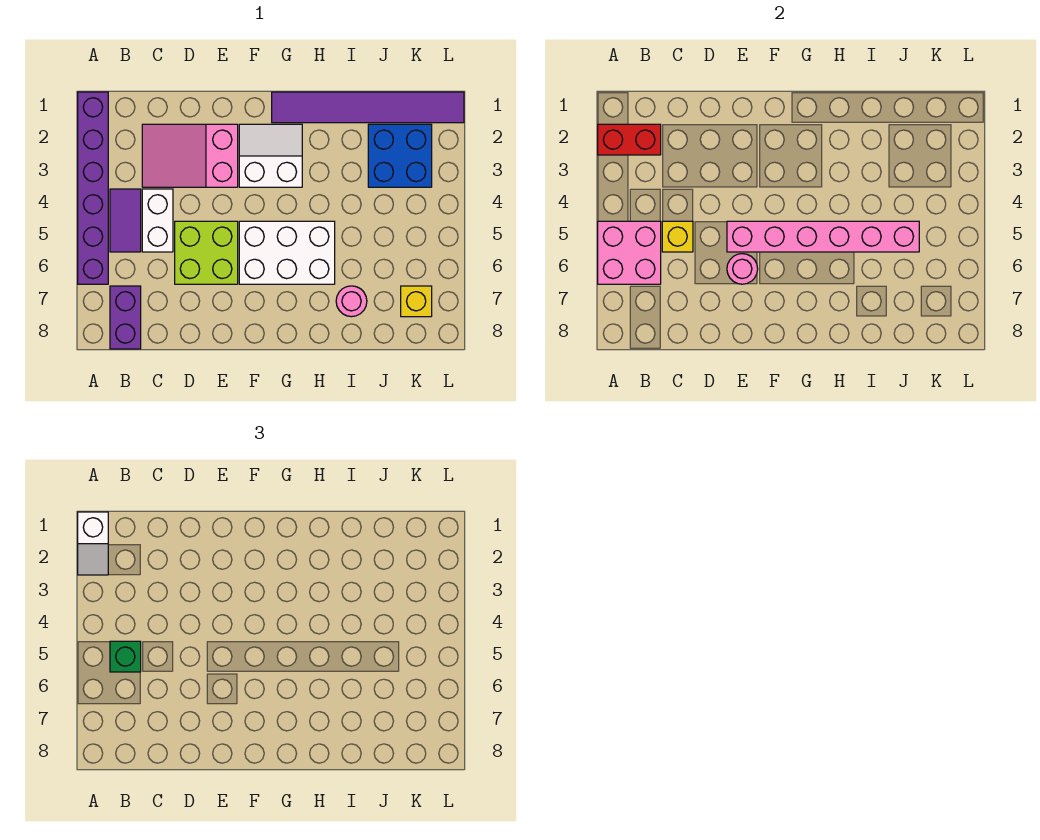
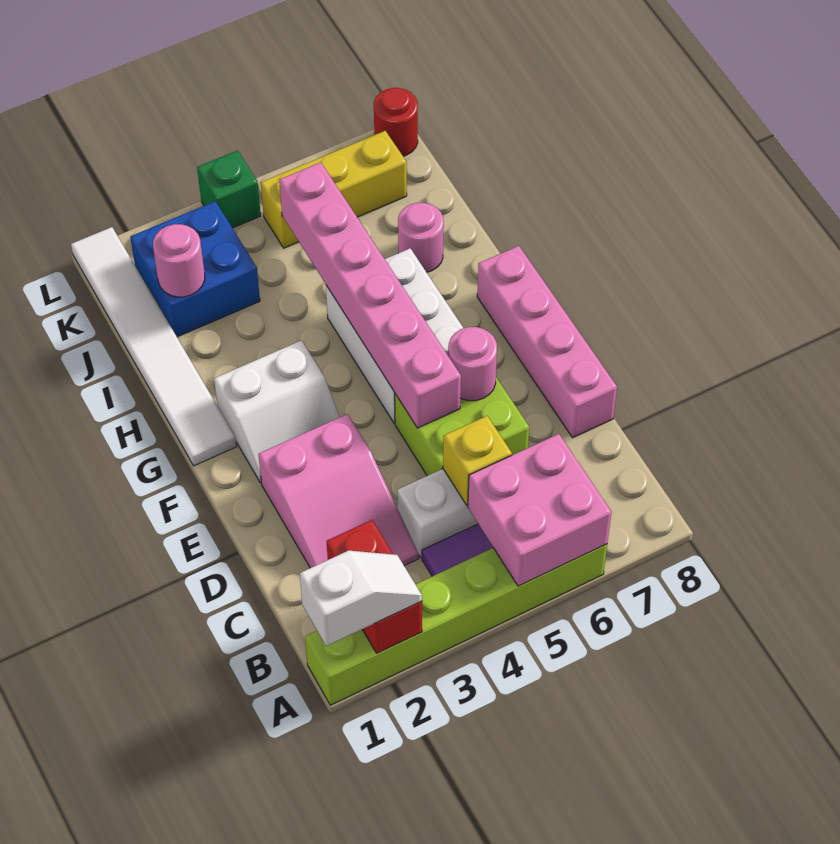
purple brick A1:A6 level 1 -> lime brick A1:A6 level 1
green brick B5 level 3 -> green brick L4 level 1
purple brick B7:B8 level 1 -> none
none -> pink brick D8:G8 level 1
white slope F2:G3 level 1 top 3 -> white slope F2:G3 level 1 top G
purple tile G1:L1 level 1 -> white tile G1:L1 level 1
none -> pink round brick J2 level 2
yellow brick K7 level 1 -> yellow brick K5:K7 level 1
none -> red round brick L8 level 1

